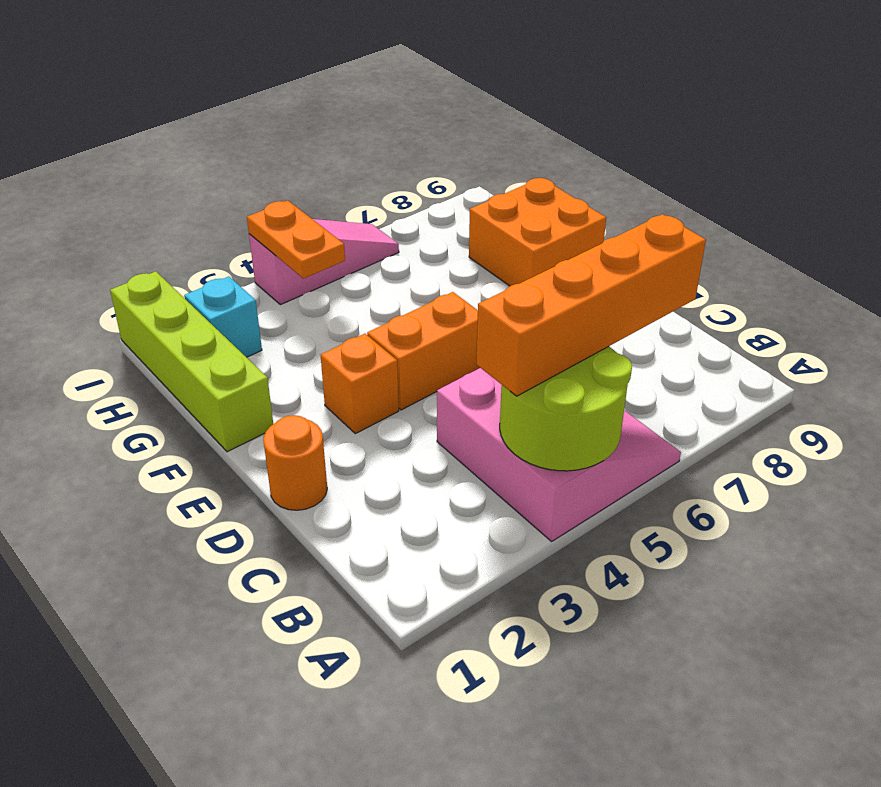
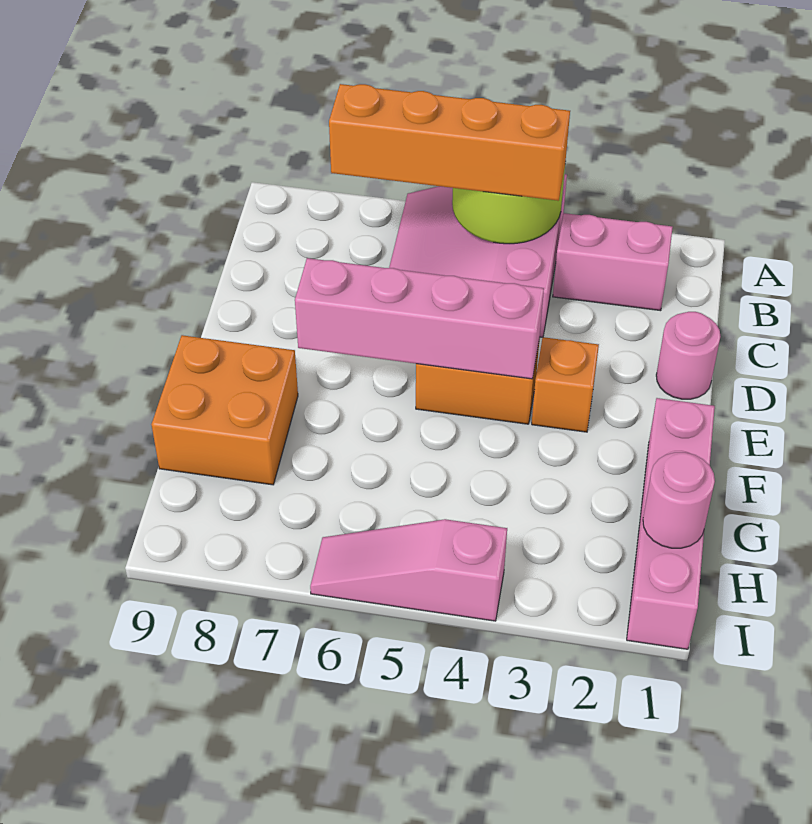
none -> pink brick B2:B3 level 1
orange round brick D1 level 1 -> pink round brick D1 level 1
none -> pink brick E4:E7 level 2
lime brick F1:I1 level 1 -> pink brick F1:I1 level 1
none -> pink round brick H1 level 2
cyan brick H2 level 1 -> none
orange plate H4:I4 level 2 -> none

